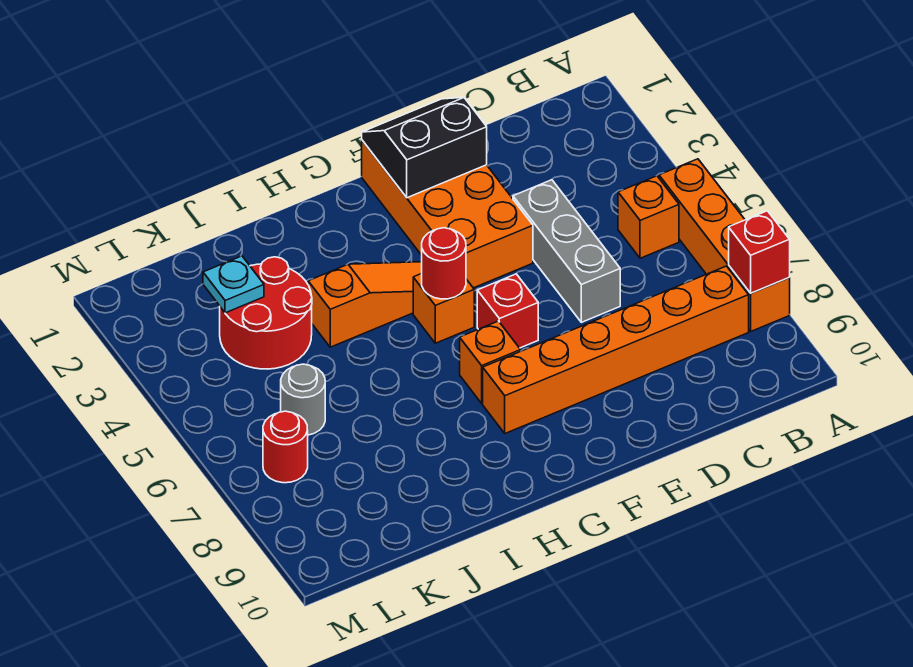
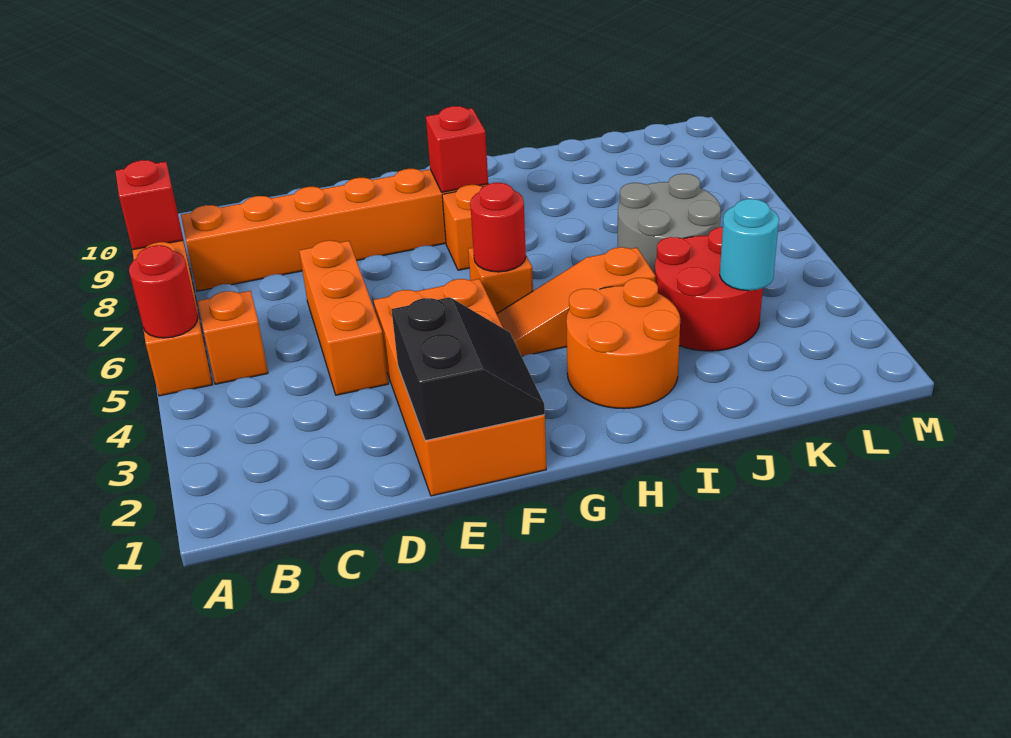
grey brick D4:D6 level 1 -> orange brick D4:D6 level 1
black slope E1:F2 level 2 top 2 -> black slope E1:F2 level 2 top E
red brick F6 level 1 -> red brick G8 level 2
none -> orange round brick H2:I3 level 1
cyan plate K3 level 2 -> cyan round brick K3 level 2
grey round brick K6 level 1 -> grey round brick J5:K6 level 1
red round brick L7 level 1 -> red round brick A5 level 2

